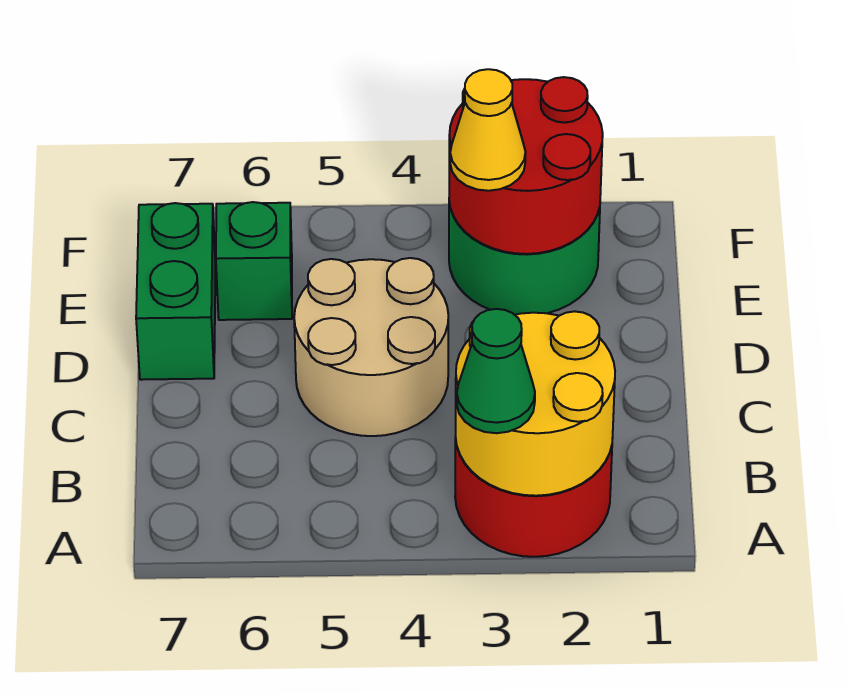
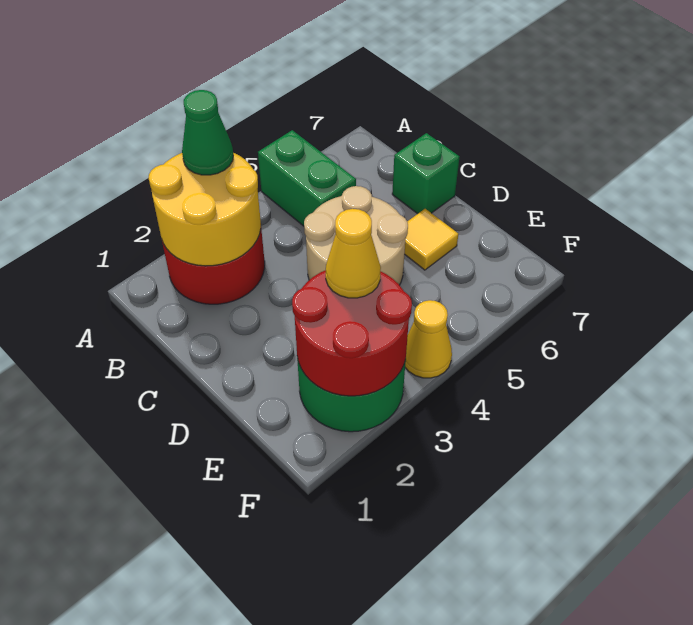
none -> yellow tile D6 level 1
green brick D7:E7 level 1 -> green brick A5:B5 level 1
green brick E6 level 1 -> green brick C7 level 1
none -> yellow cone F4 level 1

